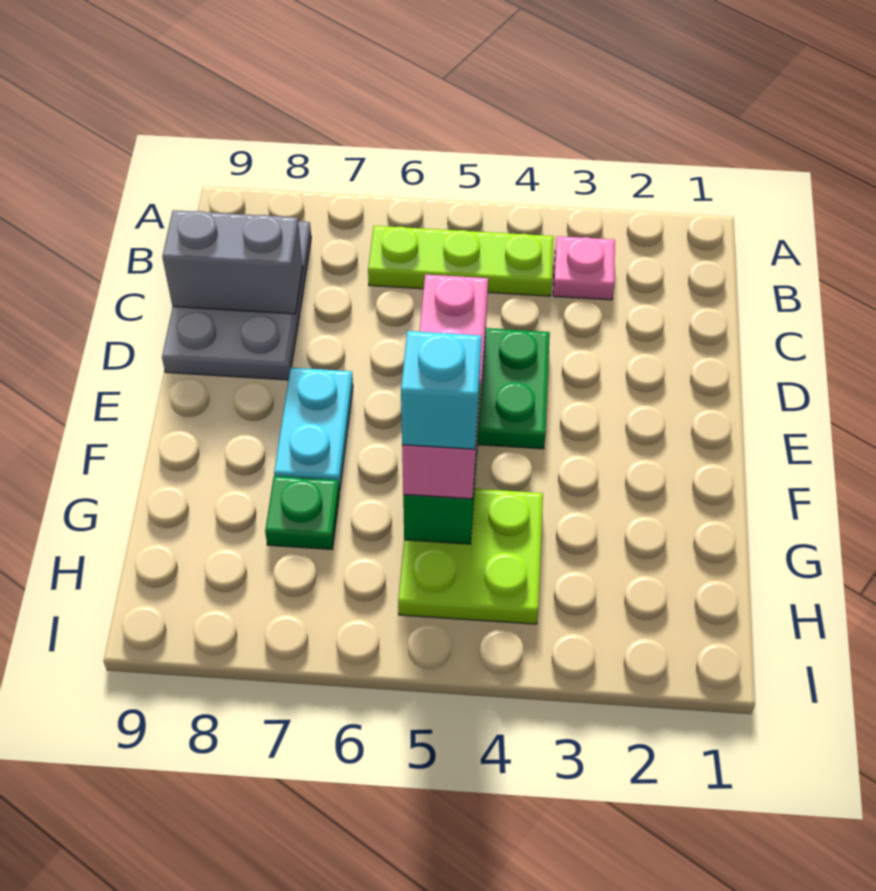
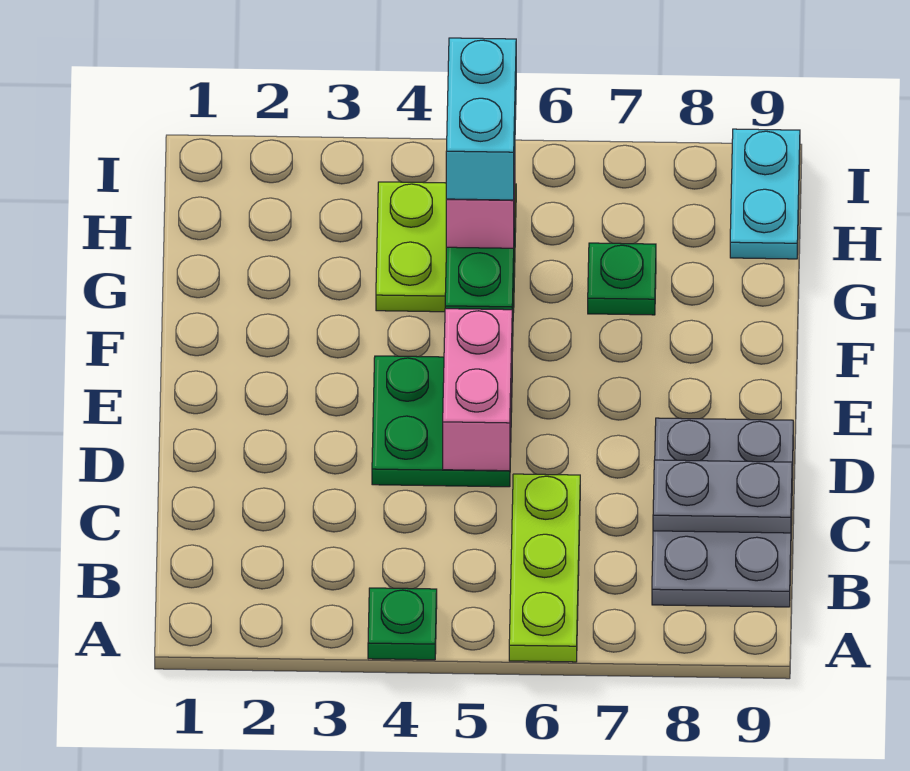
none -> green plate A4 level 1
pink plate B3 level 1 -> none
lime plate B4:B6 level 1 -> lime plate A6:C6 level 1
grey brick C8:C9 level 2 -> grey plate C8:C9 level 2
cyan plate E7:F7 level 1 -> cyan plate H9:I9 level 1
cyan brick G5 level 4 -> cyan brick G5:H5 level 4

